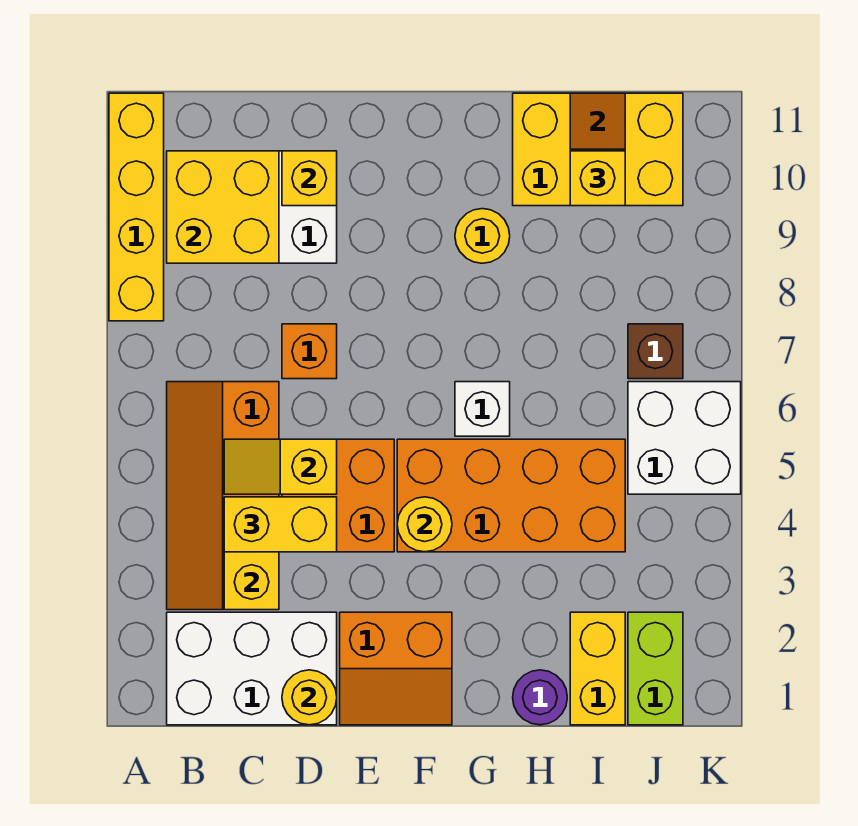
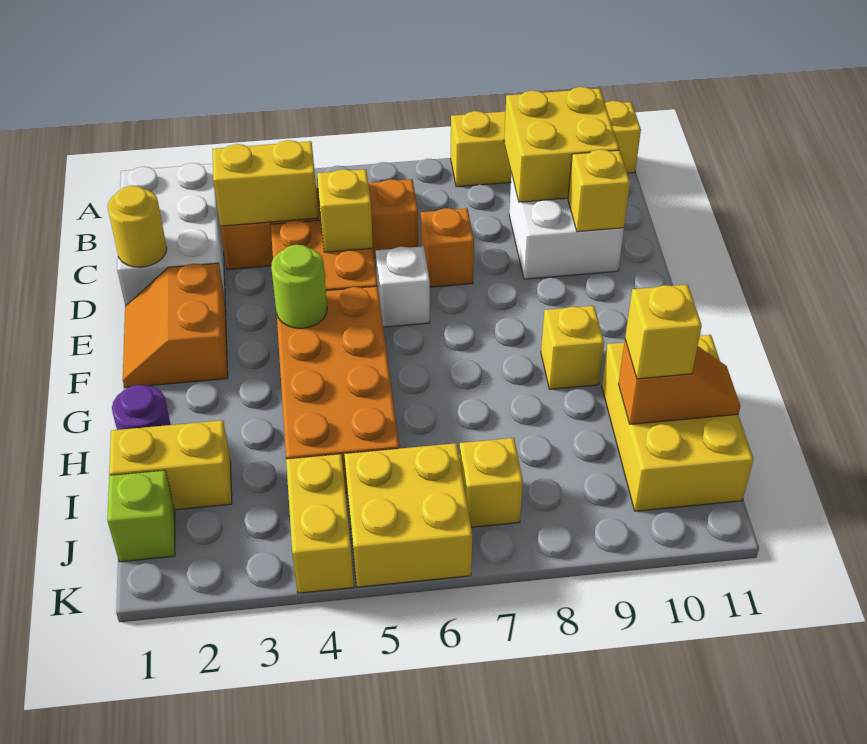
yellow brick C4:D4 level 3 -> yellow brick J4:K4 level 1
yellow round brick F4 level 2 -> lime round brick F4 level 2
white brick G6 level 1 -> white brick E6 level 1
yellow round brick G9 level 1 -> yellow brick G9 level 1
lime brick J1:J2 level 1 -> lime brick J1 level 1
white brick J5:K6 level 1 -> yellow brick J5:K6 level 1
brown brick J7 level 1 -> yellow brick J7 level 1

